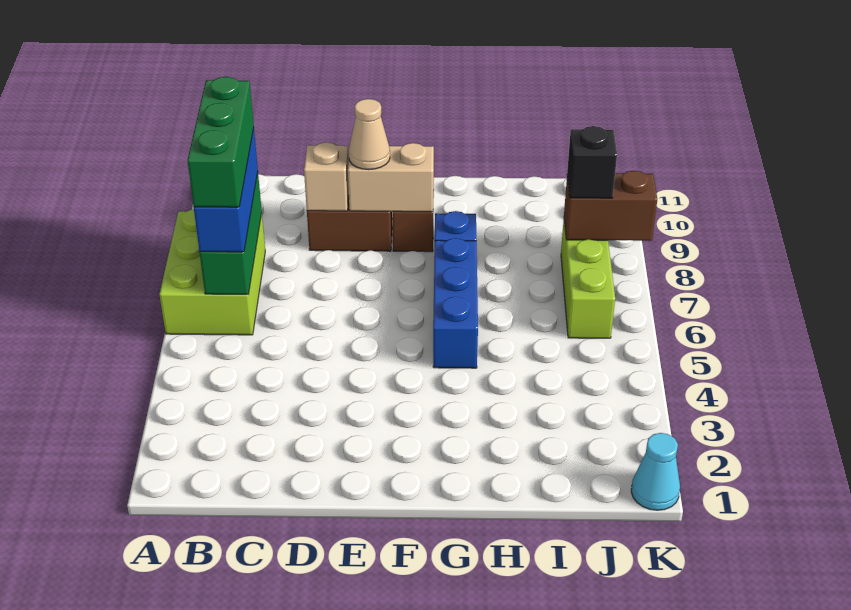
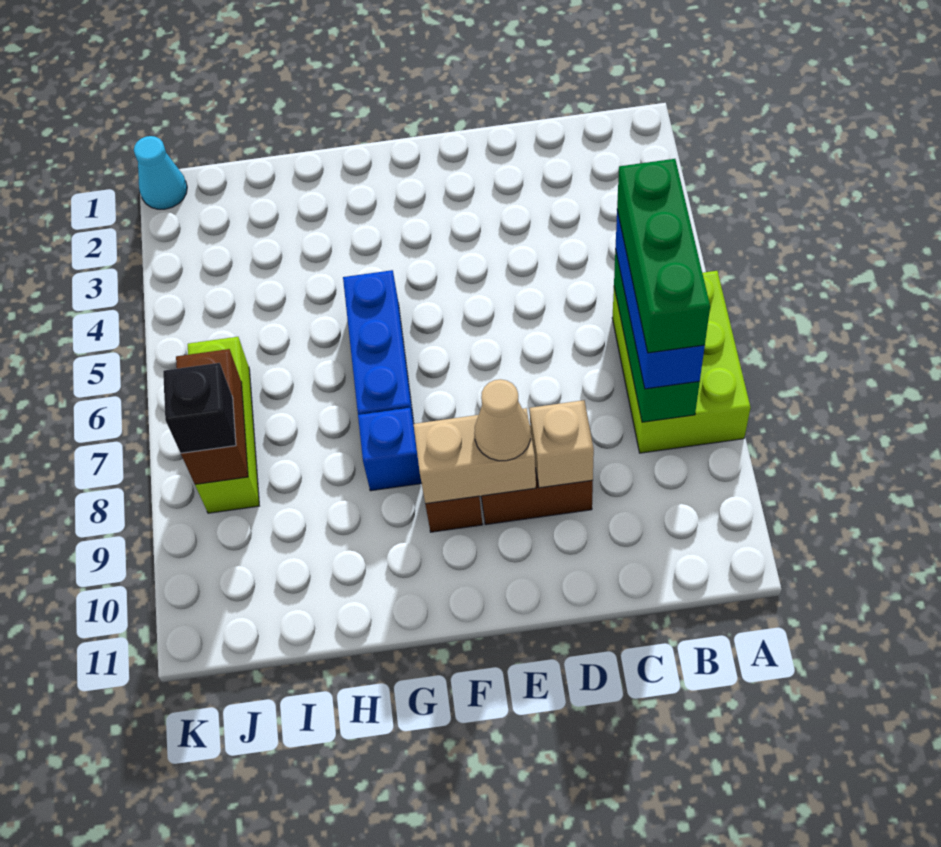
brown brick J8:K8 level 2 -> brown brick J7:J8 level 2

